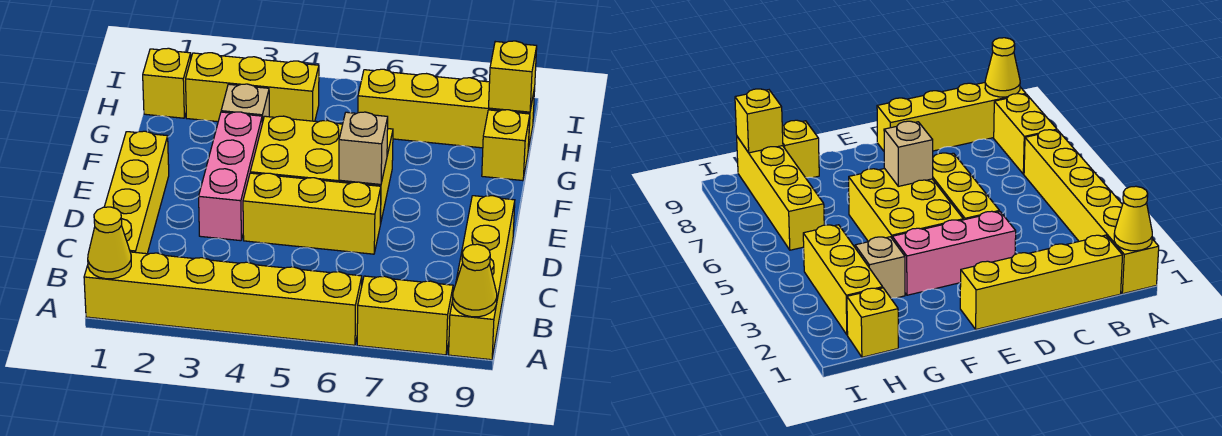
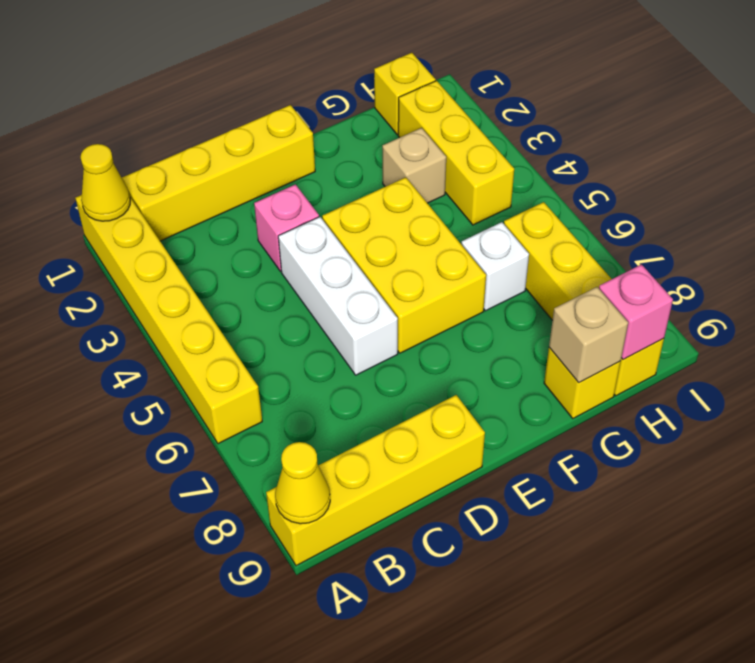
yellow brick A7:A8 level 1 -> none
pink brick D3:F3 level 1 -> pink brick D3 level 1
yellow brick D4:D6 level 1 -> white brick D4:D6 level 1
tan brick E6 level 2 -> tan brick G9 level 2
none -> white brick G6 level 1
yellow brick H9 level 2 -> pink brick H9 level 2

